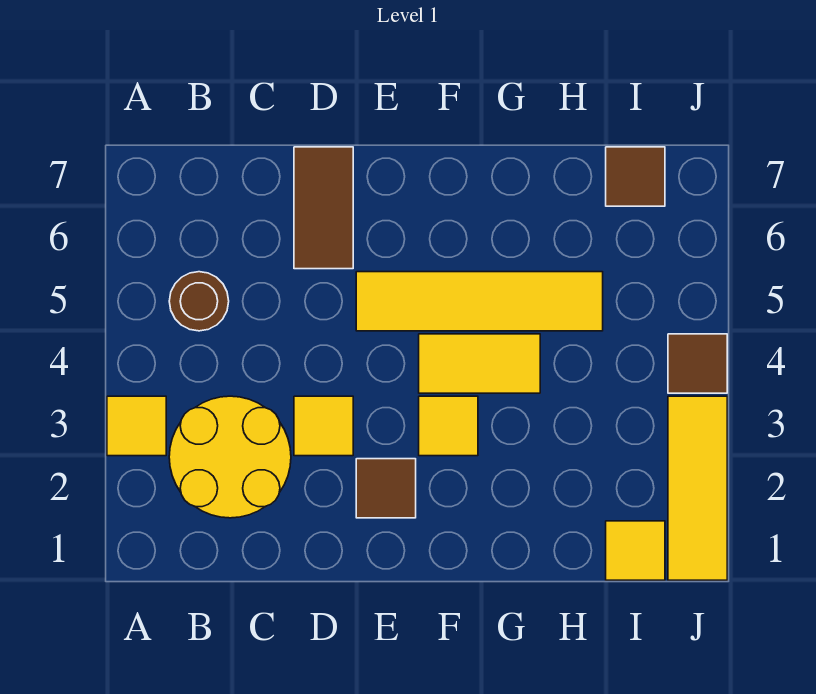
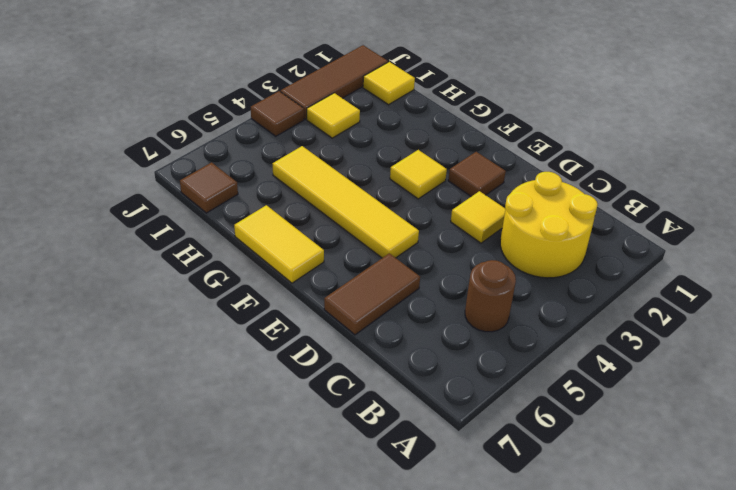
yellow tile A3 level 1 -> yellow tile I3 level 1
yellow tile F4:G4 level 1 -> yellow tile F7:G7 level 1
yellow tile J1:J3 level 1 -> brown tile J1:J3 level 1

